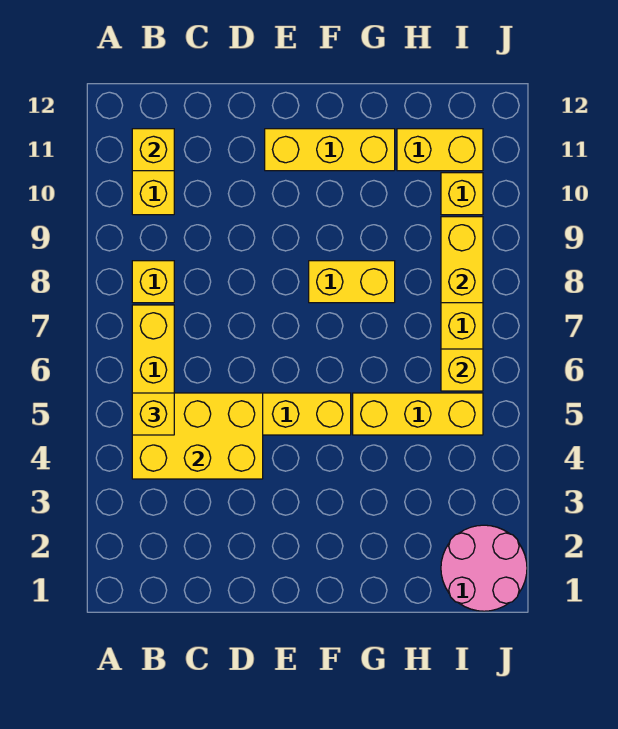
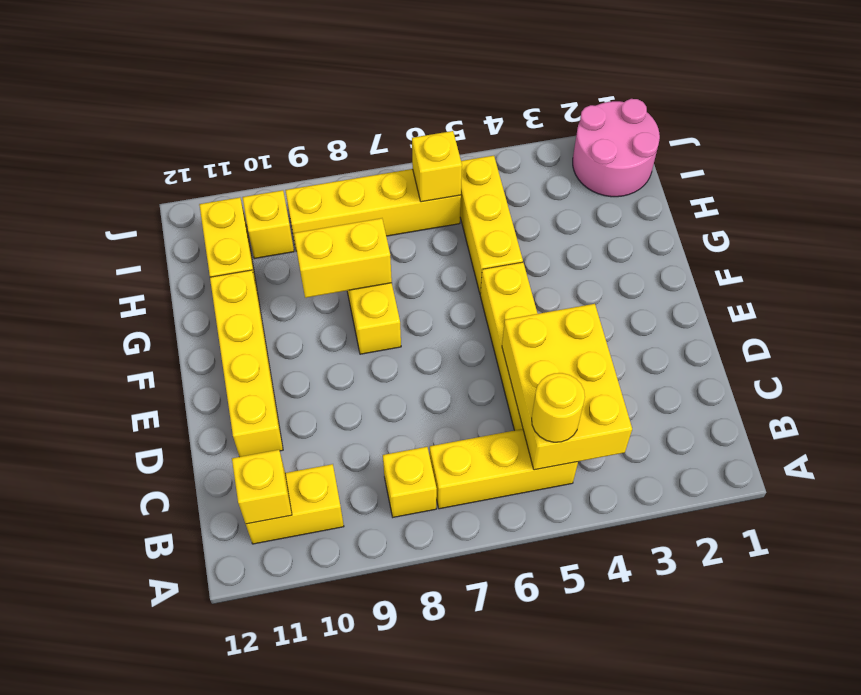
yellow brick B5 level 3 -> yellow round brick B5 level 3
yellow brick E11:G11 level 1 -> yellow brick D11:G11 level 1
yellow brick I8:I9 level 2 -> yellow brick G8:G9 level 2

